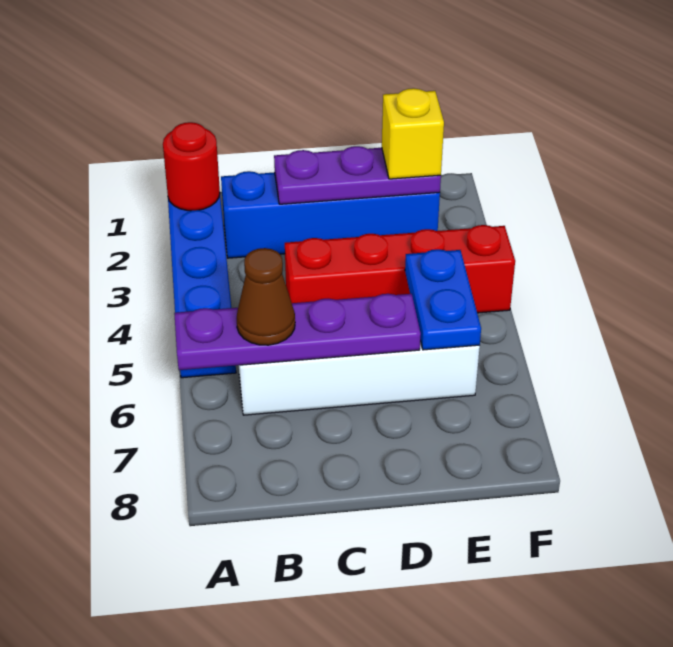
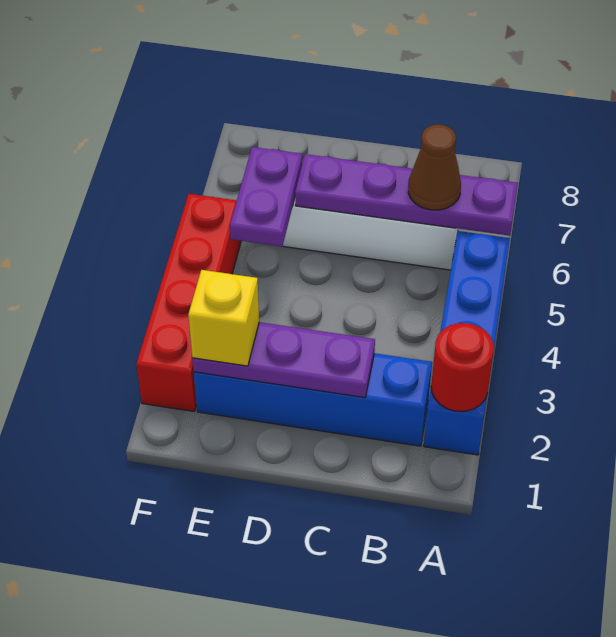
red brick C4:F4 level 1 -> red brick F2:F5 level 1
blue plate E5:E6 level 2 -> purple plate E5:E6 level 2

